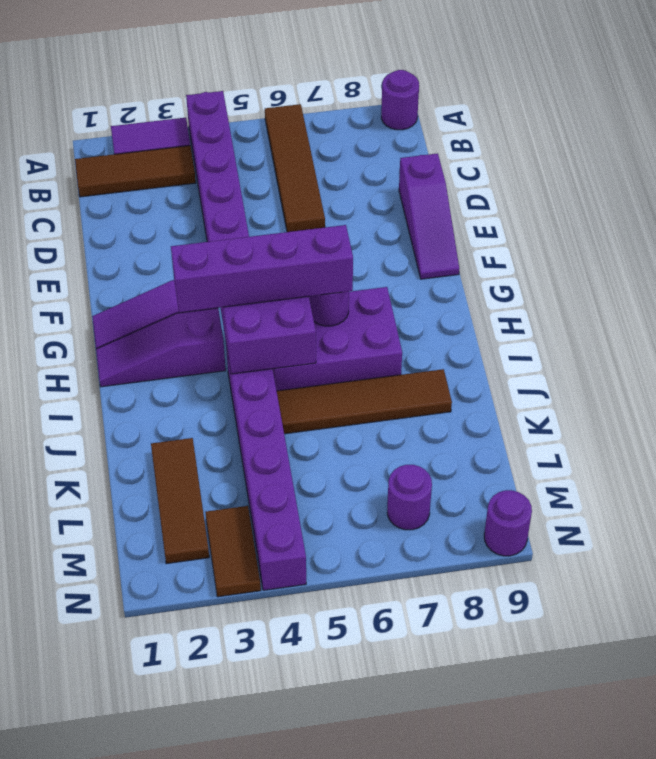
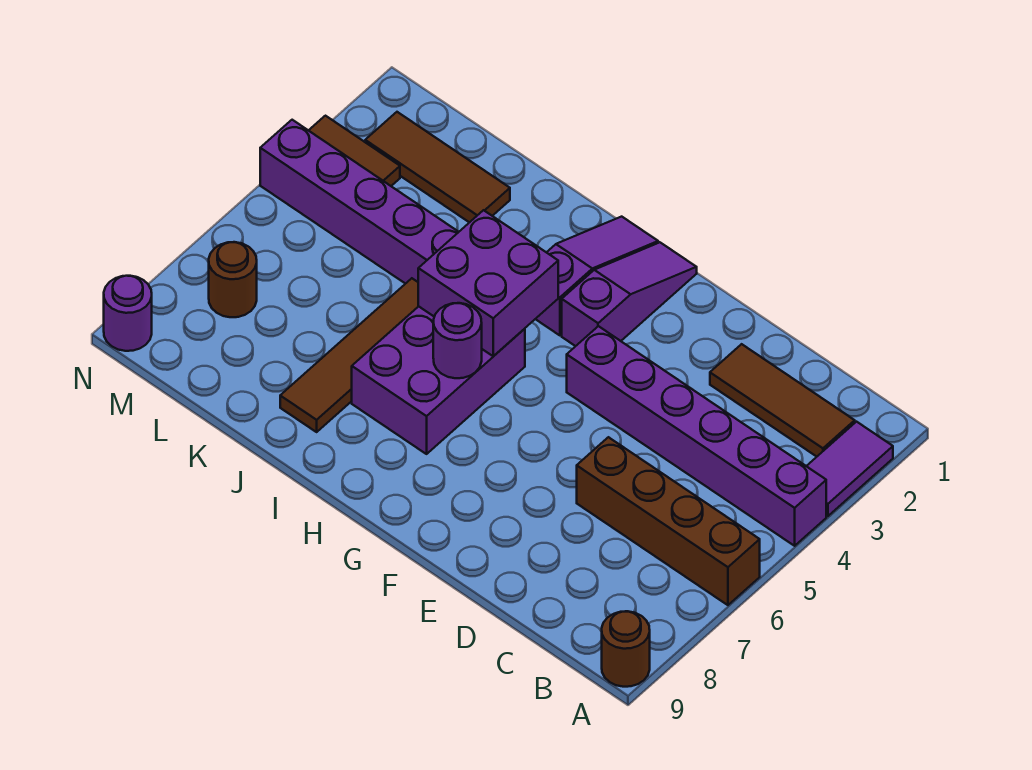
brown tile A6:D6 level 1 -> brown brick A6:D6 level 1
purple round brick A9 level 1 -> brown round brick A9 level 1
brown tile B1:B3 level 1 -> brown tile B2:D2 level 1
purple slope D9:F9 level 1 top D -> none
purple brick H3:H6 level 3 -> none
purple round brick M7 level 1 -> brown round brick M7 level 1

